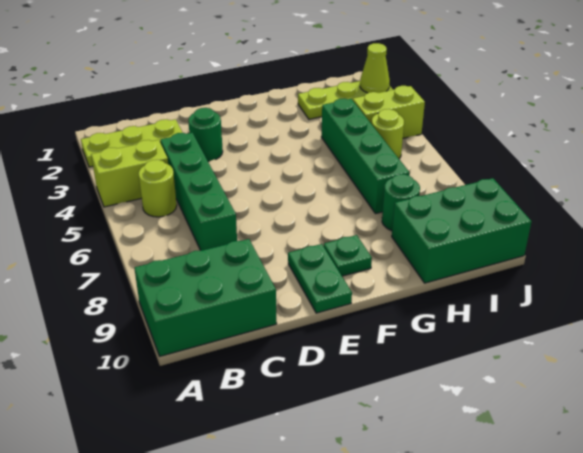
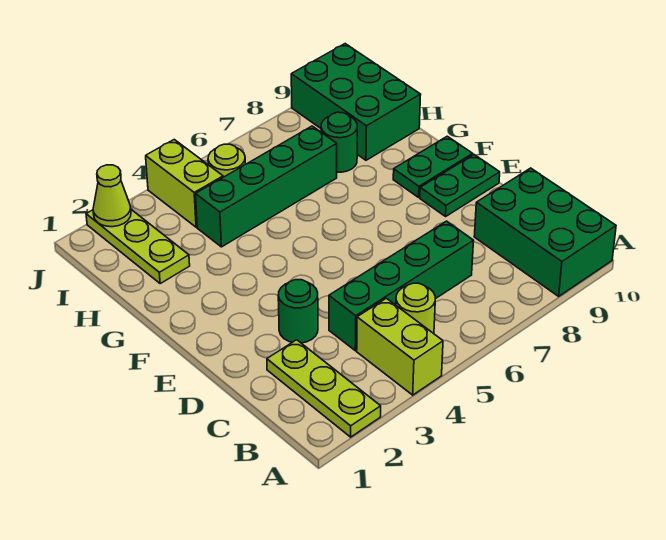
green plate F9 level 1 -> green plate F9:F10 level 1

